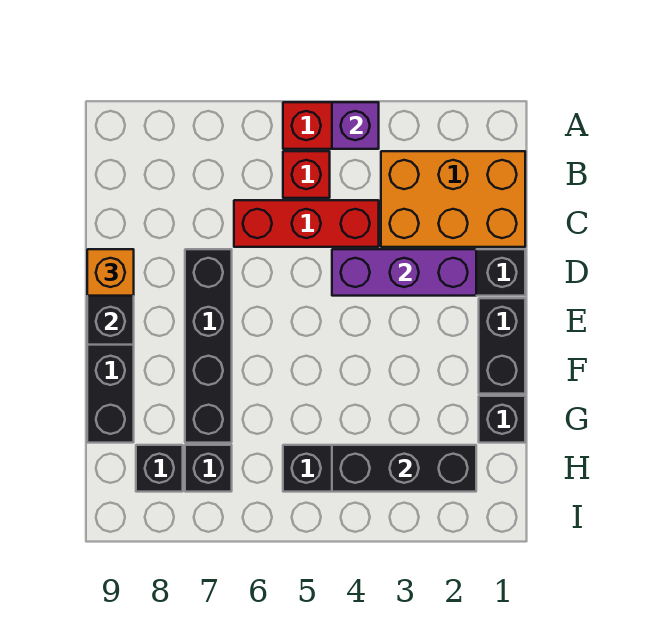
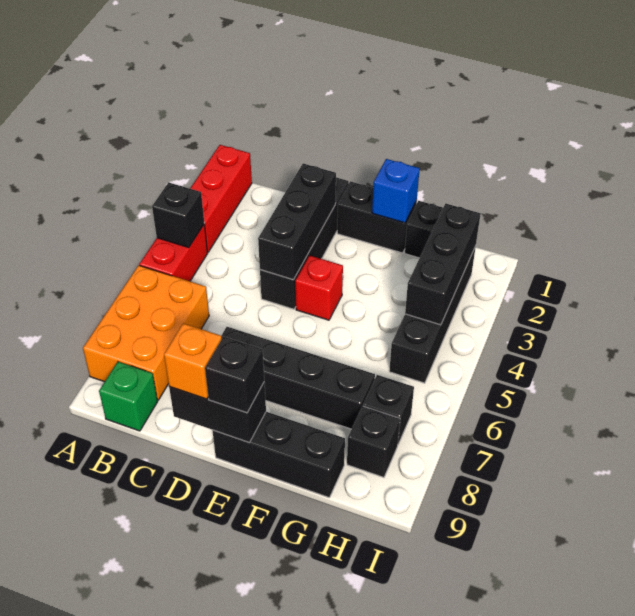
purple brick A4 level 2 -> black brick A4 level 2
orange brick B1:C3 level 1 -> orange brick A6:B8 level 1
red brick B5 level 1 -> red brick E4 level 1
none -> green brick B9 level 1
red brick C4:C6 level 1 -> red brick A1:A3 level 1
purple brick D2:D4 level 2 -> black brick D2:D4 level 2
none -> black brick E9 level 3
none -> blue brick F1 level 2

